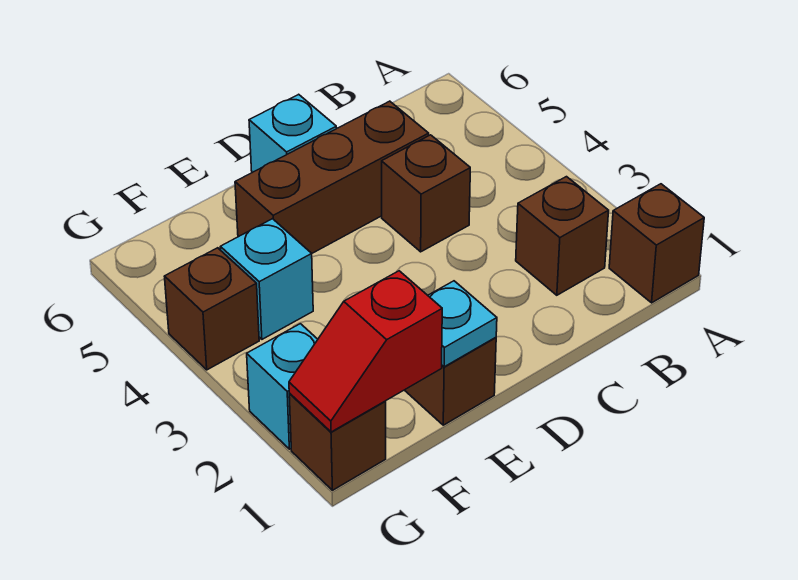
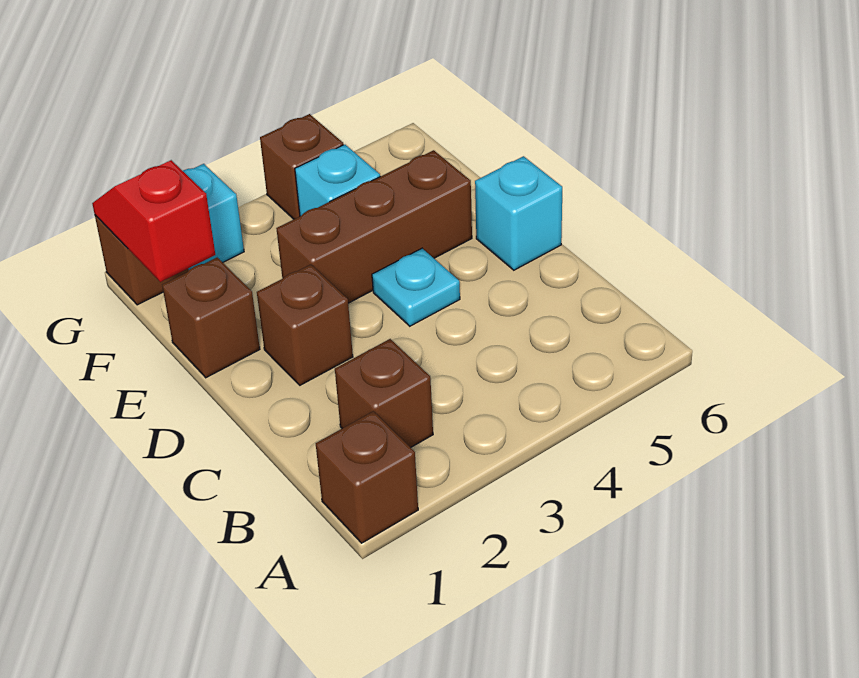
brown brick C4 level 1 -> brown brick D2 level 1
brown brick C5:E5 level 1 -> brown brick E3:E5 level 1
cyan plate E1 level 2 -> cyan plate D4 level 1

